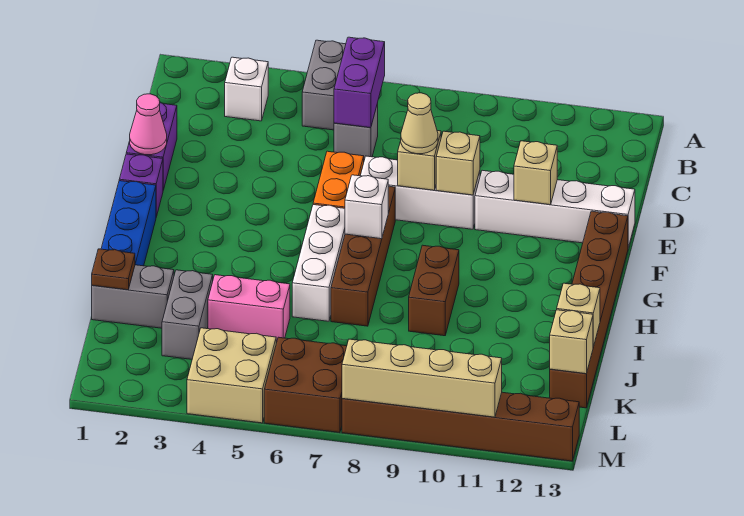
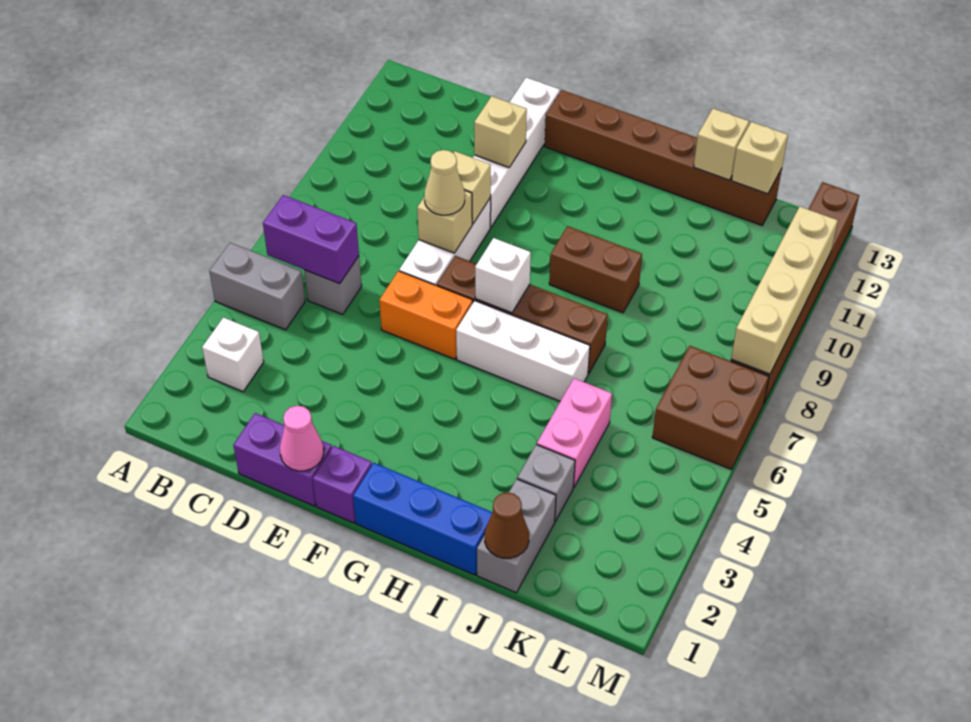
brown plate J1 level 2 -> brown cone J1 level 2
grey brick J3:K3 level 1 -> grey brick J3 level 1
tan brick L4:M5 level 1 -> none

